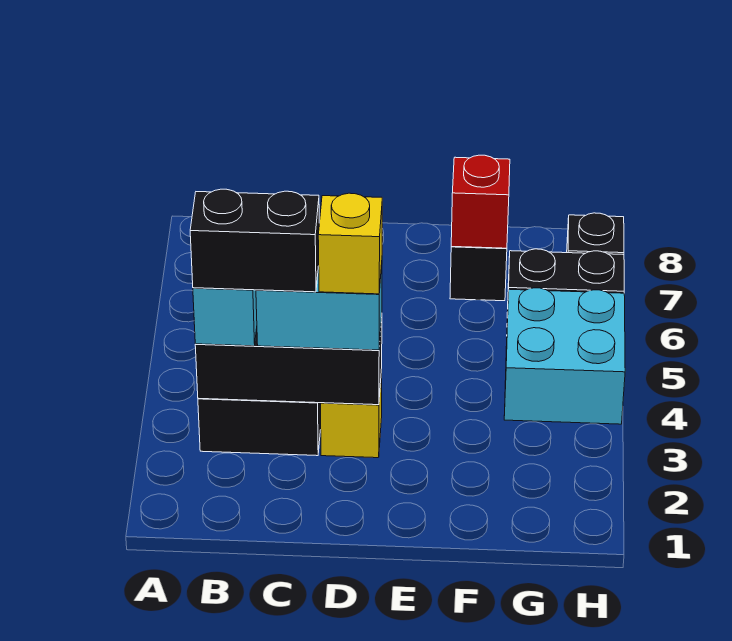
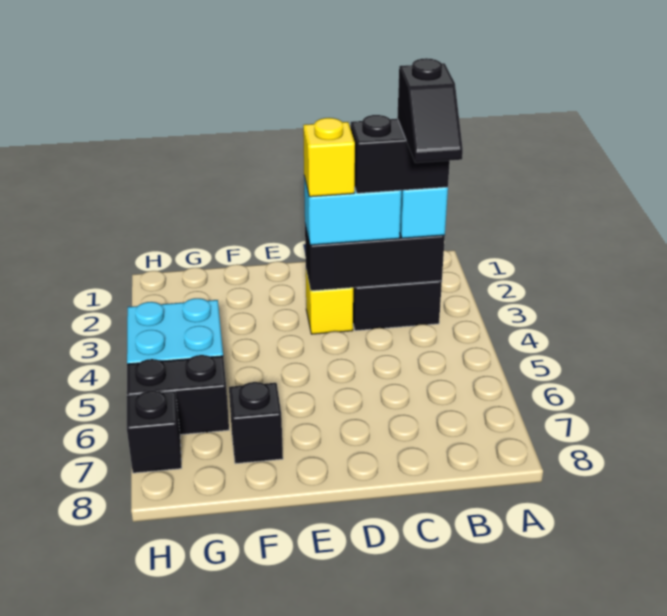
none -> black slope B3:B4 level 5 top 3
red brick F7 level 2 -> none

